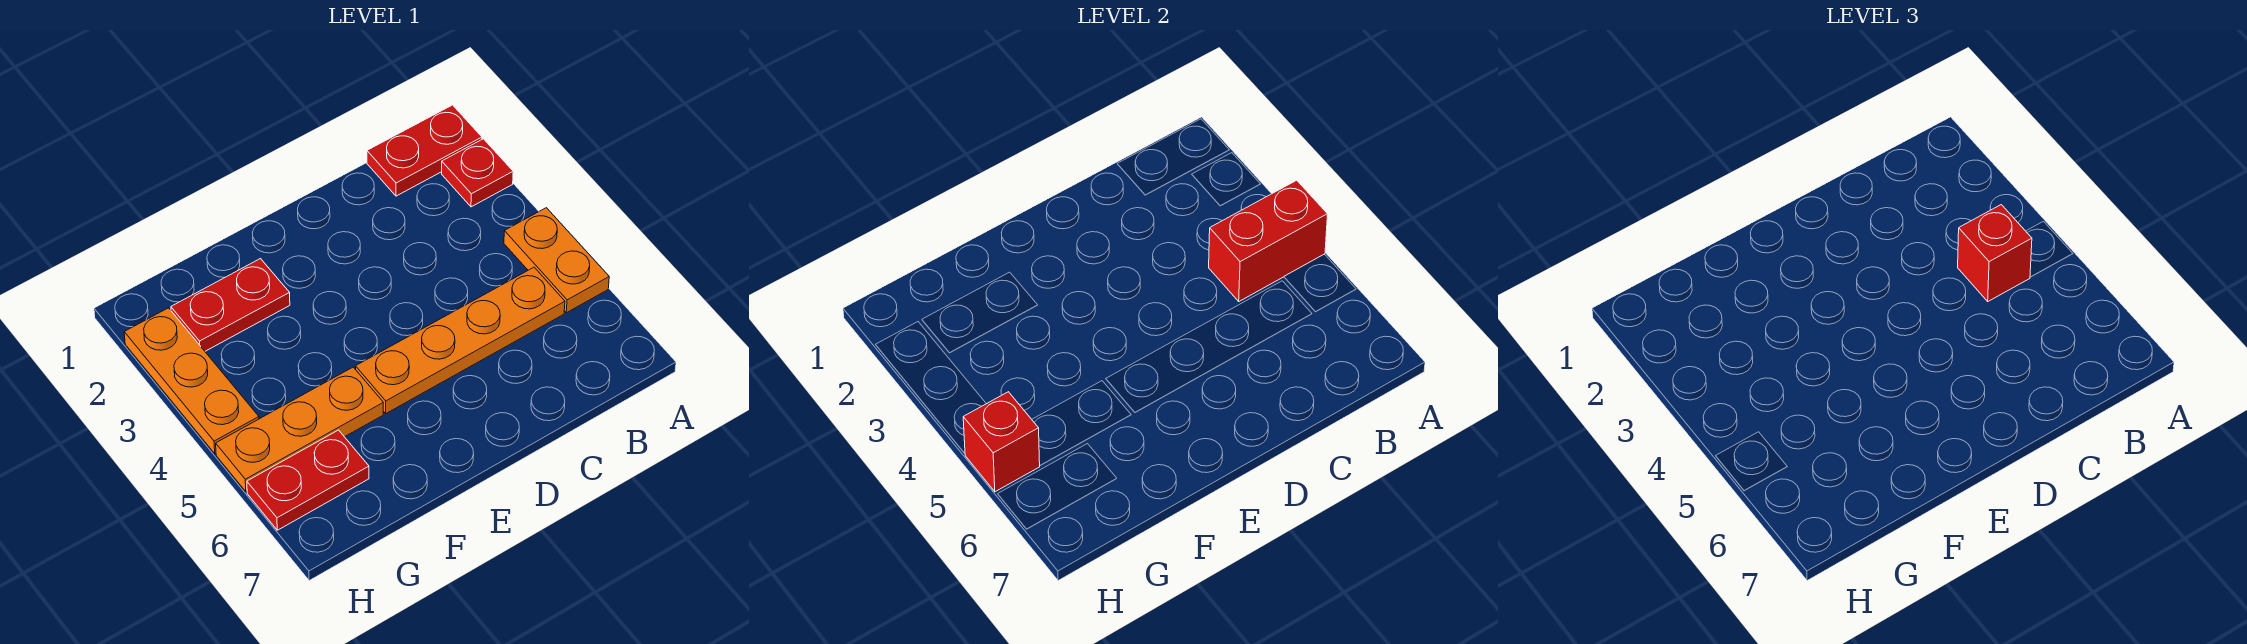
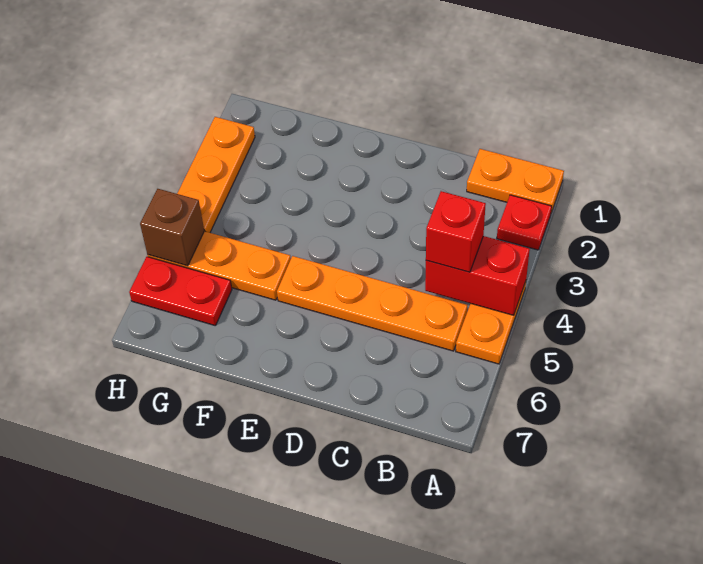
red plate A1:B1 level 1 -> orange plate A1:B1 level 1
red plate F2:G2 level 1 -> none
red brick H5 level 2 -> brown brick H5 level 2

